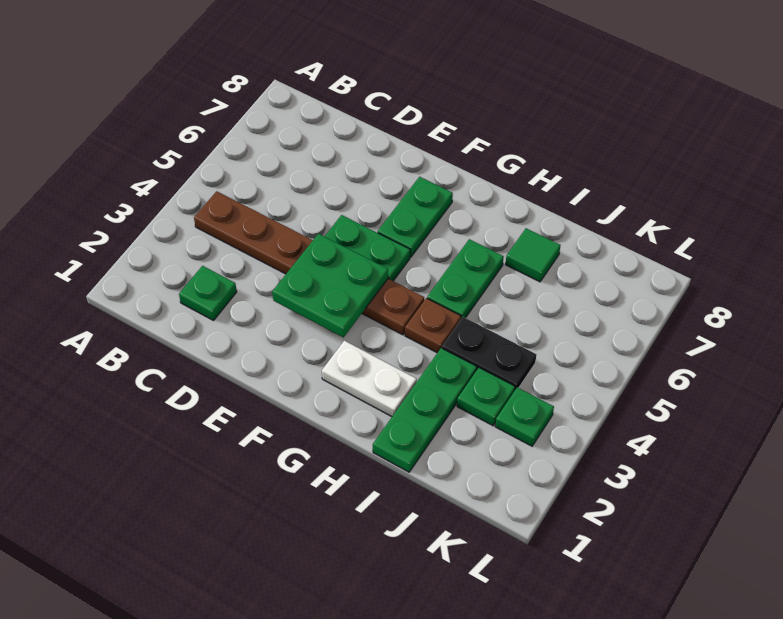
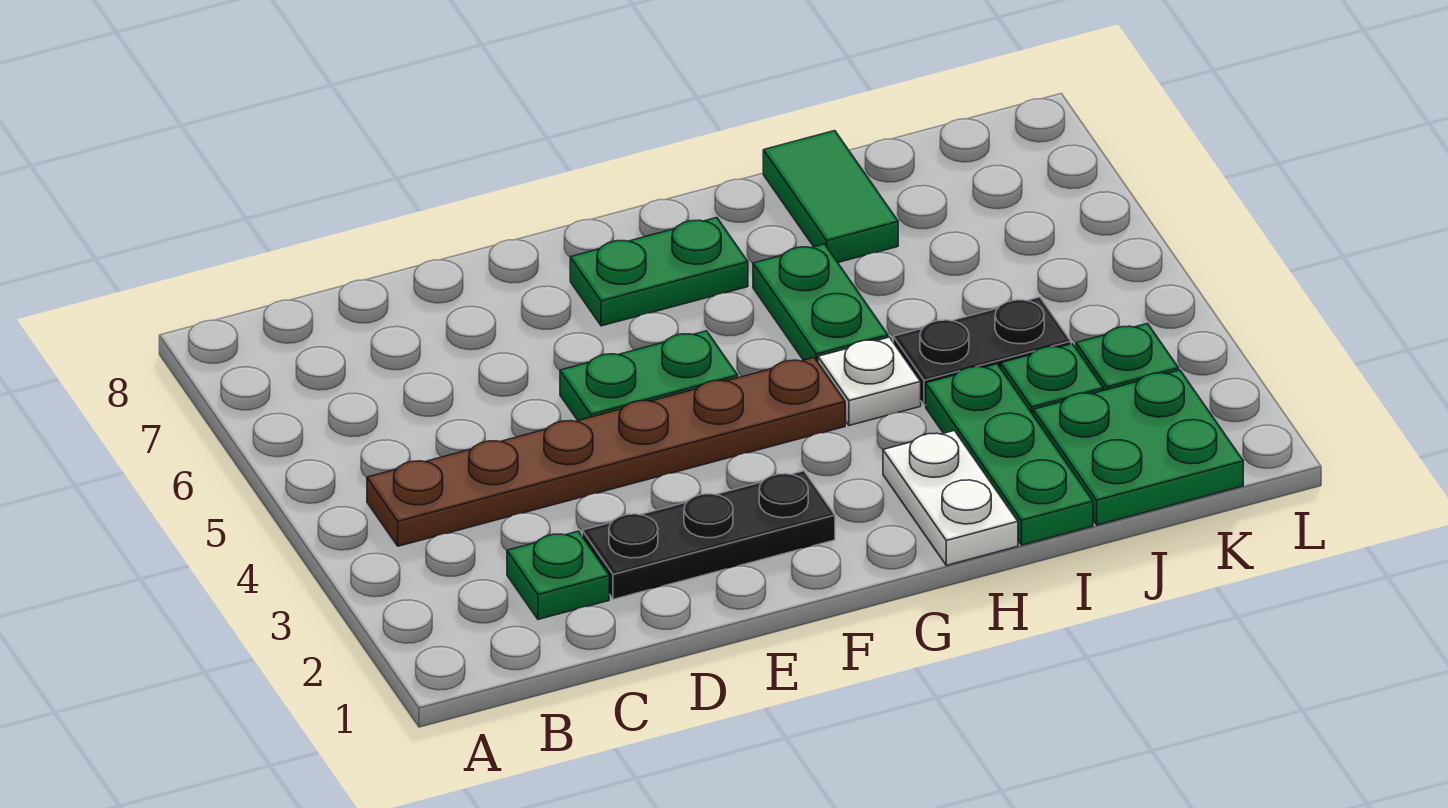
none -> black plate D2:F2 level 1
green plate E3:F4 level 2 -> green plate J1:K2 level 1
green plate F6:F7 level 1 -> green plate F7:G7 level 1
white plate G2:H2 level 1 -> white plate H1:H2 level 1
brown plate H4 level 1 -> white plate H4 level 1
green tile I7 level 1 -> green tile I7:I8 level 1

